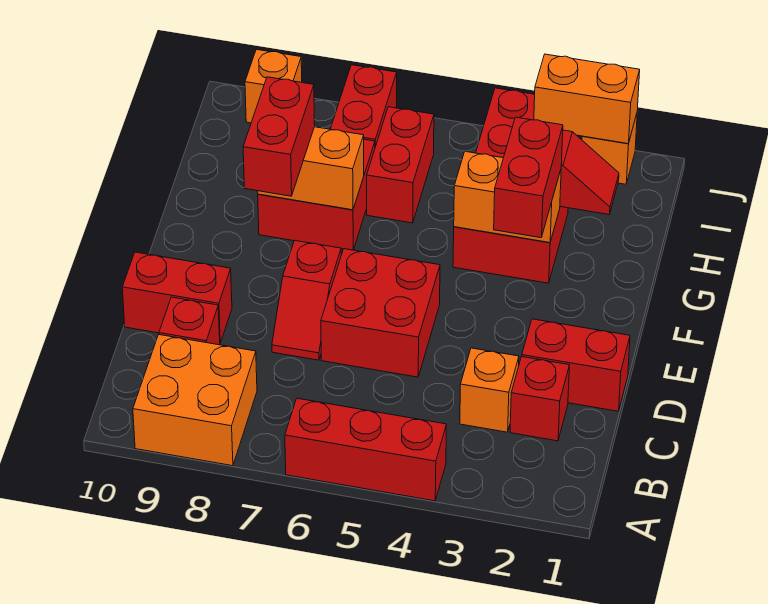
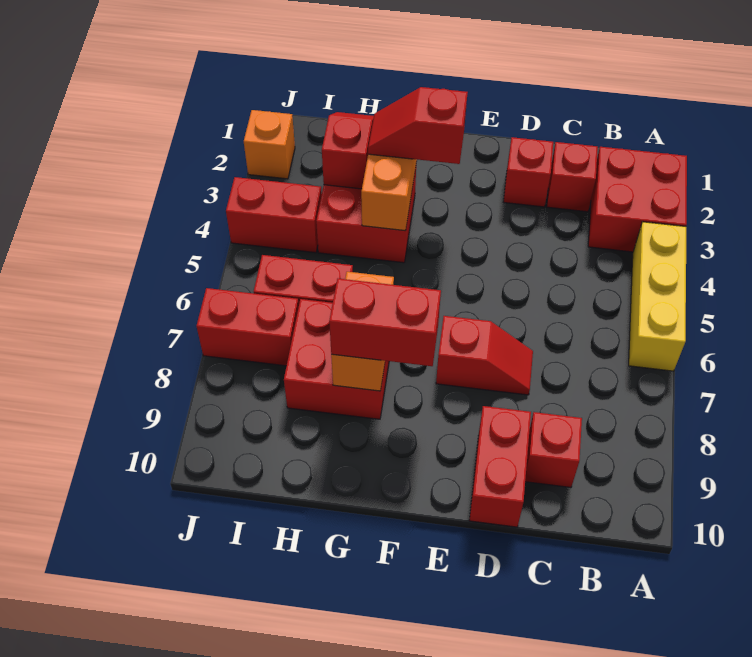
red brick A4:A6 level 1 -> yellow brick A4:A6 level 1
orange brick A8:B9 level 1 -> none
orange brick C3 level 1 -> none
red brick D1:D2 level 1 -> red brick D2 level 1
red brick D5:E6 level 1 -> red brick A2:B3 level 1
red brick F3:G3 level 3 -> red slope F3:G3 level 3 top F
orange brick J2:J3 level 2 -> none
orange brick J9 level 1 -> none

